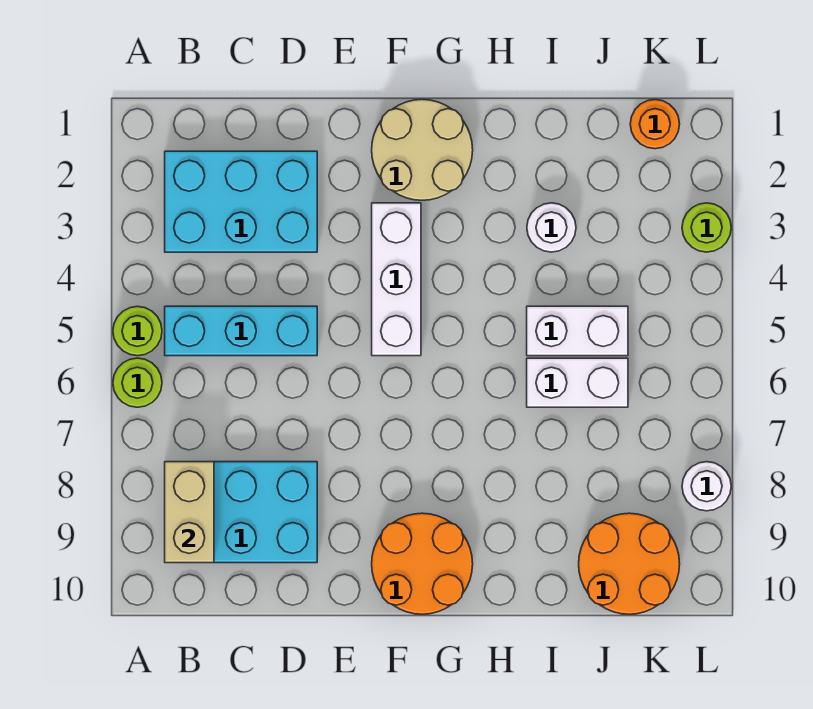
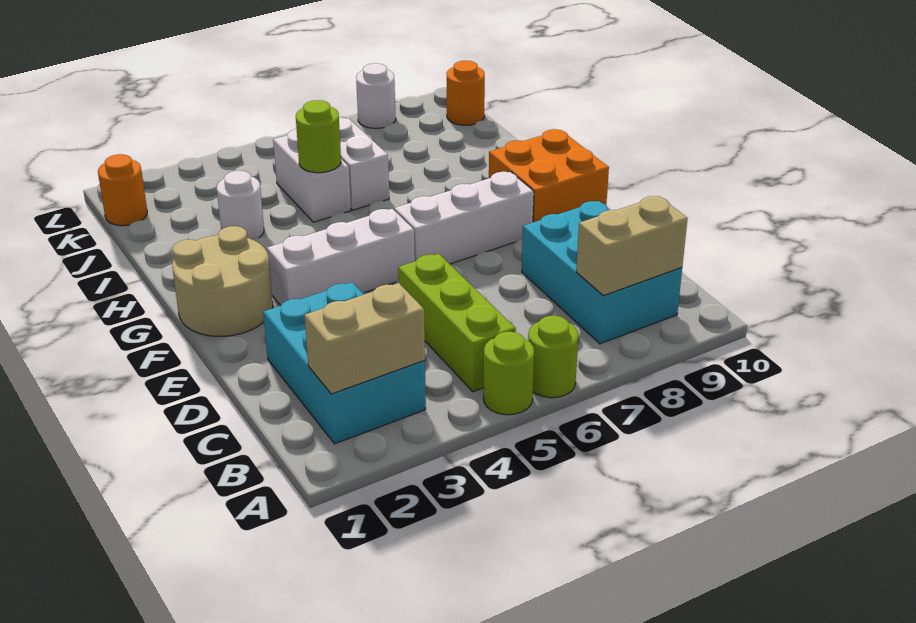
none -> tan brick B2:B3 level 2
cyan brick B5:D5 level 1 -> lime brick B5:D5 level 1
none -> white brick F6:F8 level 1
orange round brick F9:G10 level 1 -> orange brick F9:G10 level 1
orange round brick J9:K10 level 1 -> orange round brick K10 level 1
lime round brick L3 level 1 -> lime round brick I5 level 2

